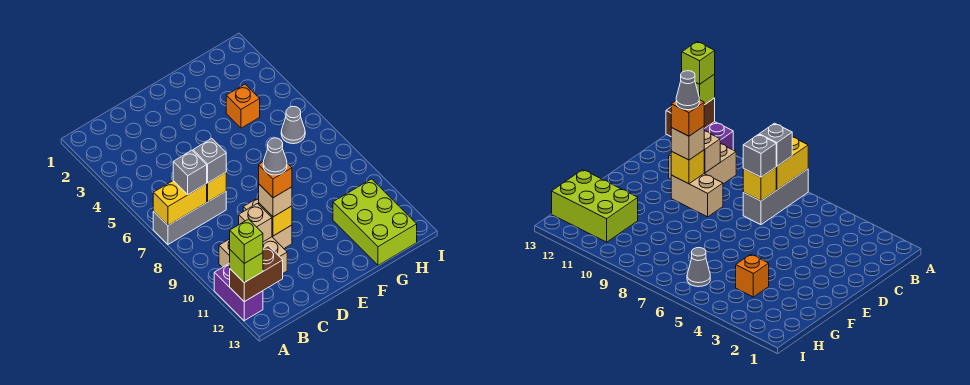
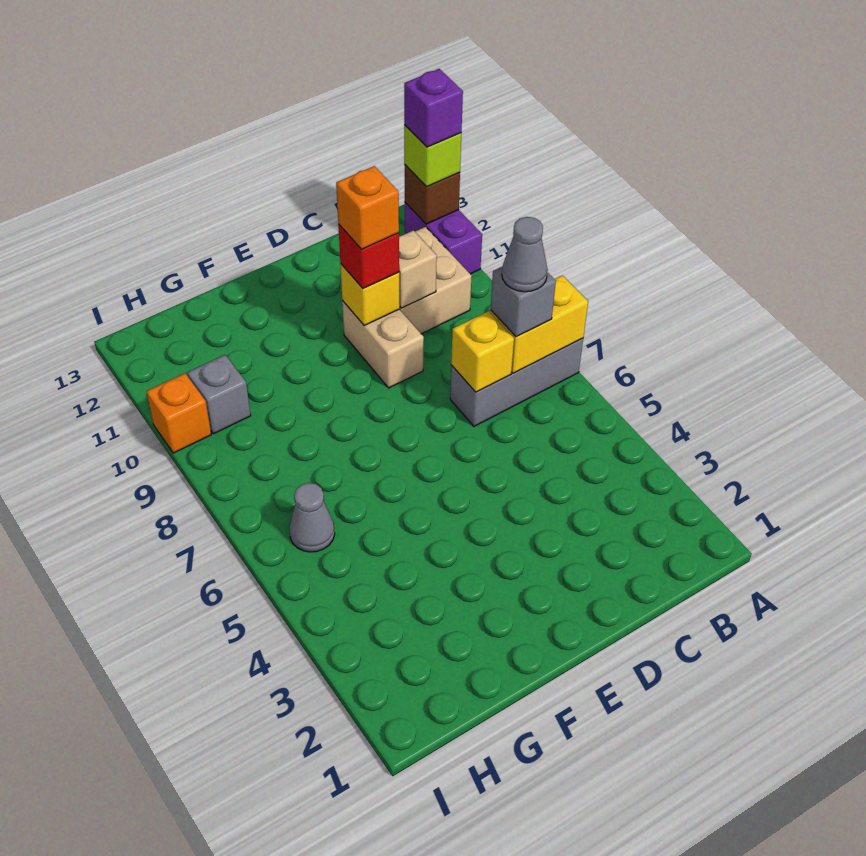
brown brick A12:B12 level 2 -> brown brick A12 level 2
lime brick A12 level 4 -> purple brick A12 level 4
grey brick C7 level 3 -> grey brick H10 level 1
tan brick D10 level 3 -> red brick D10 level 3
grey cone D10 level 5 -> grey cone B7 level 4
orange brick G4 level 1 -> orange brick I10 level 1
lime brick G11:H13 level 1 -> none

